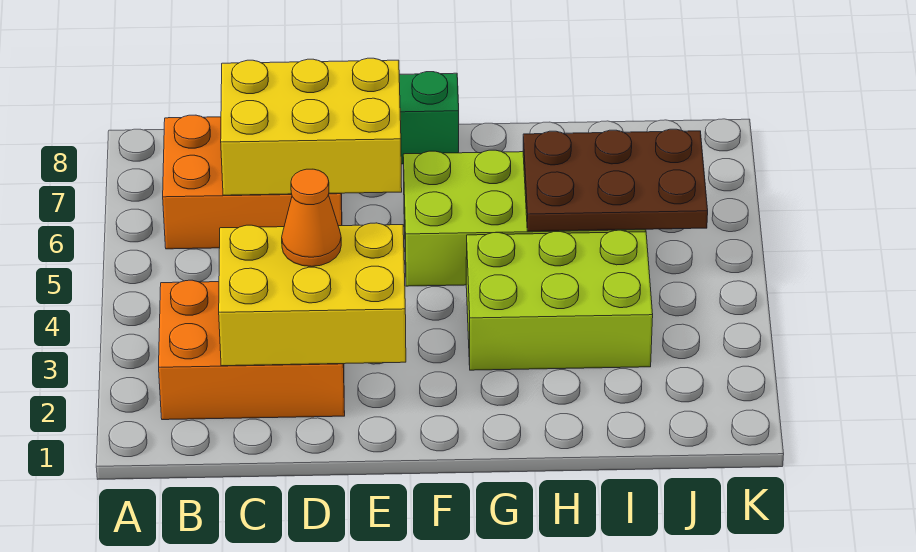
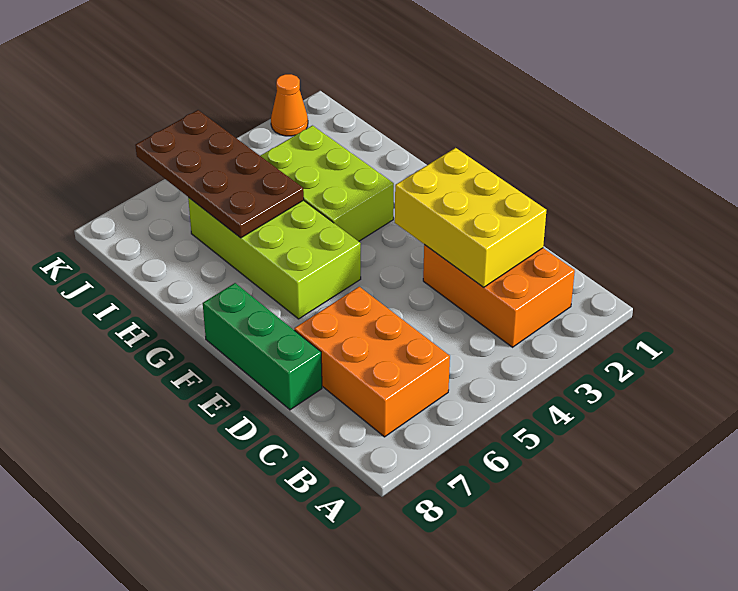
yellow brick C6:E7 level 2 -> none
orange cone D3 level 3 -> orange cone K2 level 1
brown plate H5:J6 level 2 -> brown plate H5:K6 level 2

